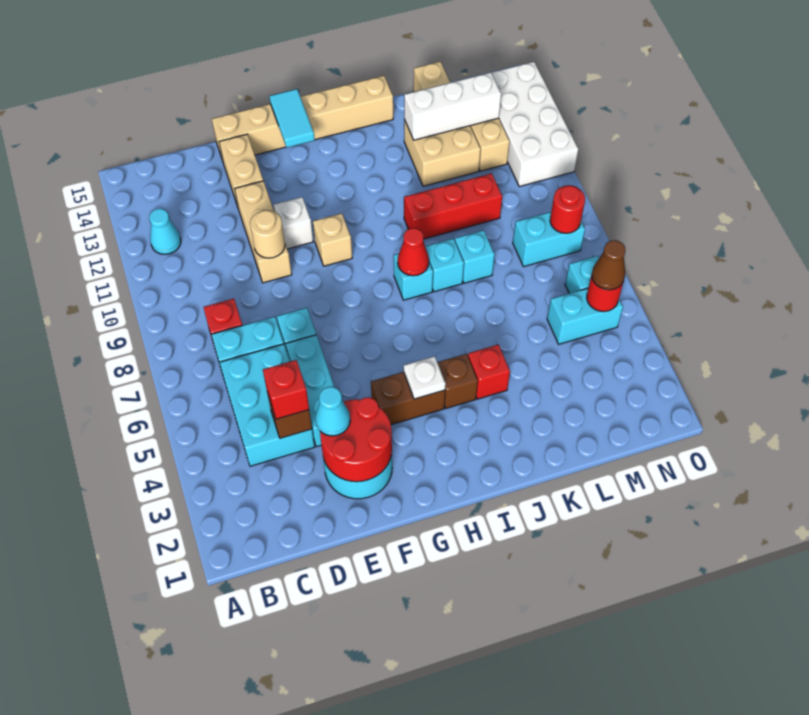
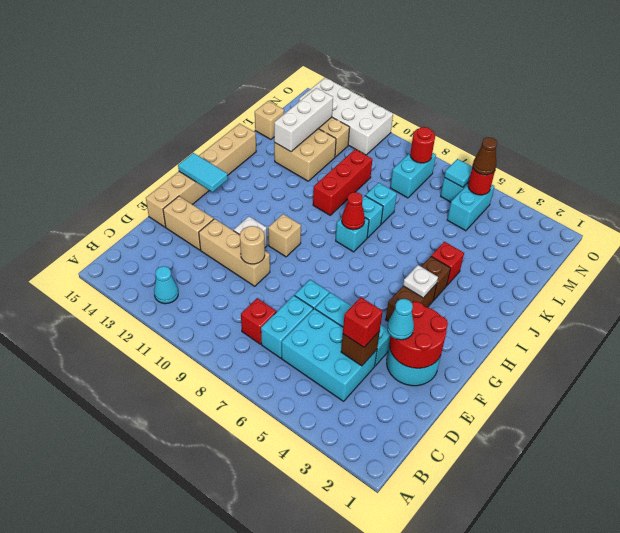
none -> cyan tile N6 level 2

